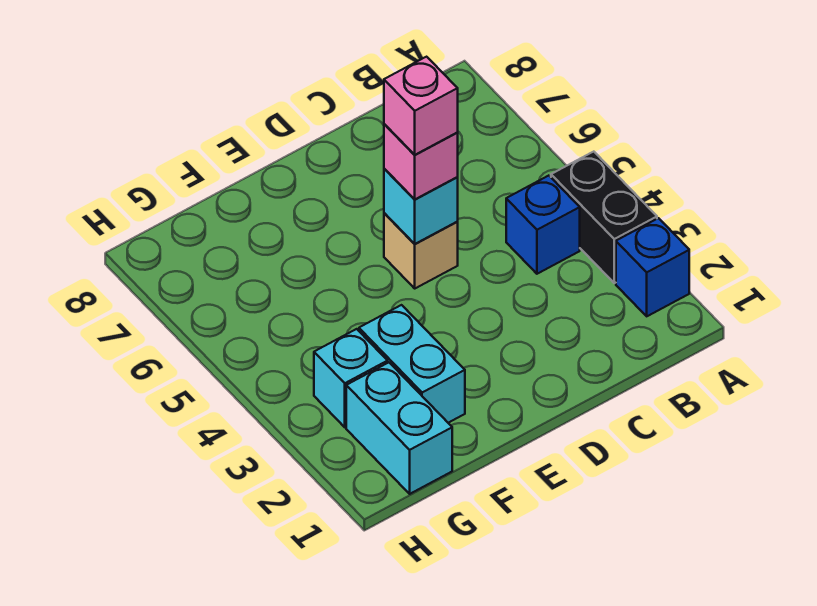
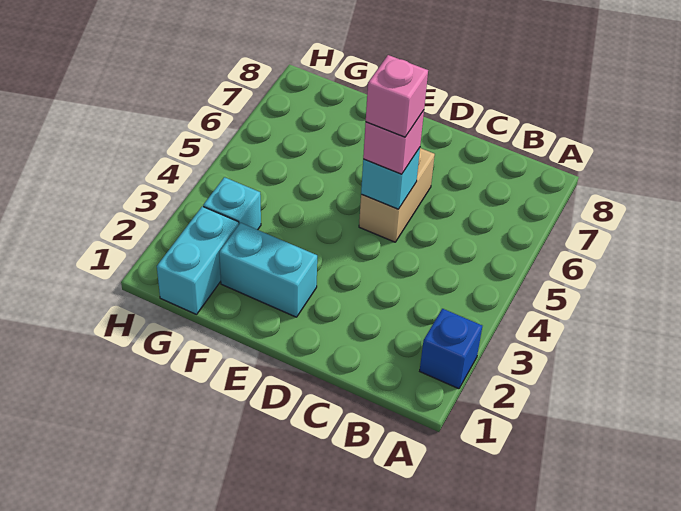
black brick A3:A4 level 1 -> none
blue brick B4 level 1 -> none
tan brick D5 level 1 -> tan brick D5:D6 level 1
cyan brick F2:F3 level 1 -> cyan brick E2:F2 level 1

